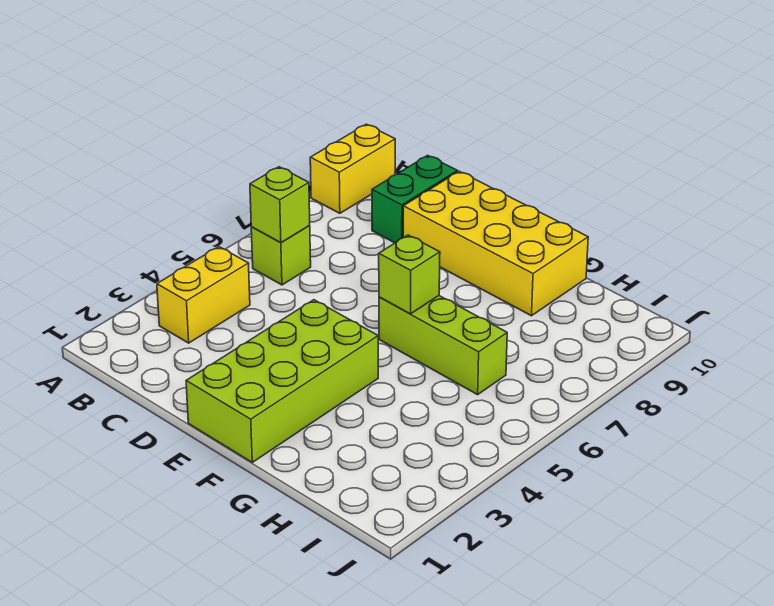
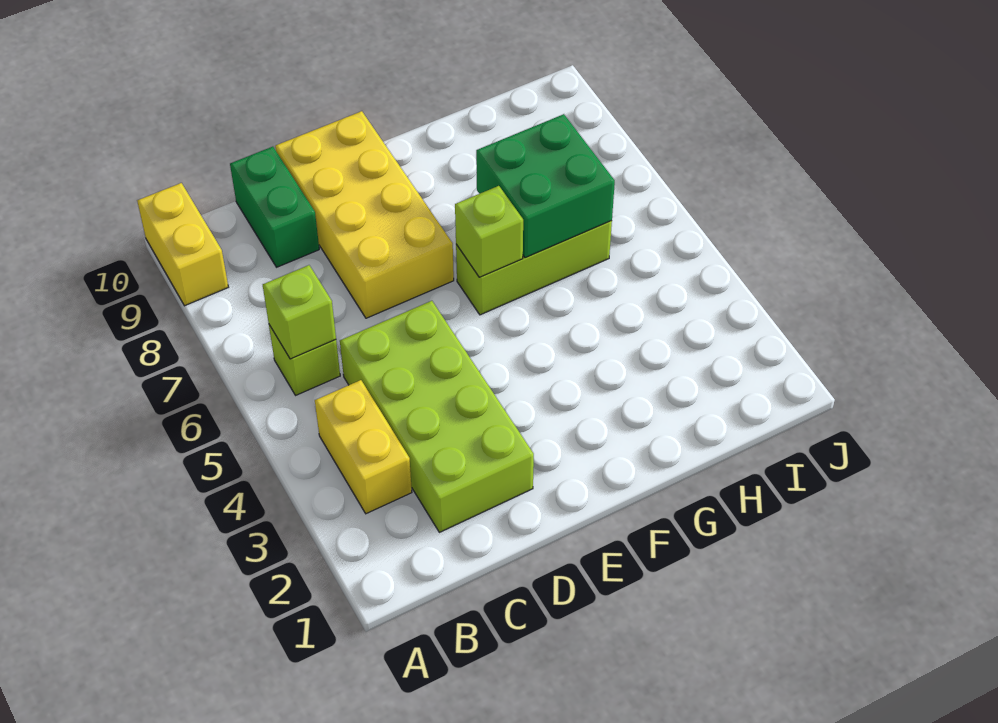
yellow brick D9:G10 level 1 -> yellow brick D7:E10 level 1
lime brick E1:F4 level 1 -> lime brick C2:D5 level 1
none -> green brick G6:H7 level 2

